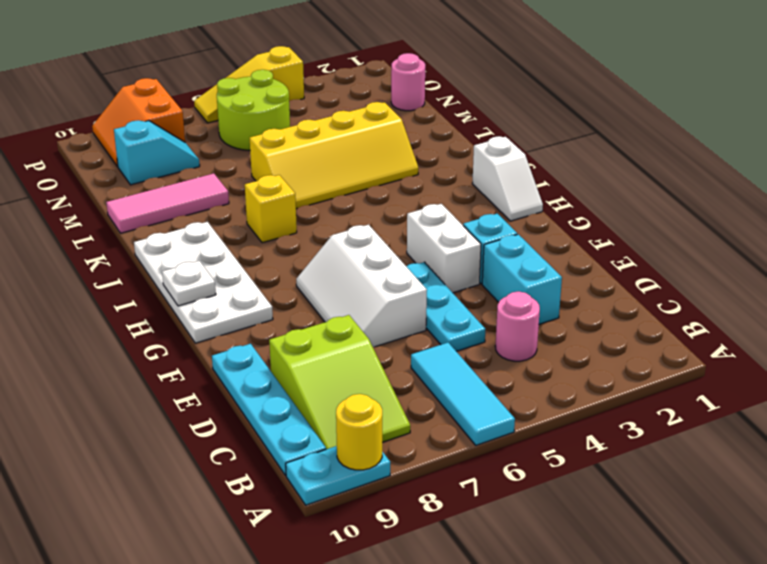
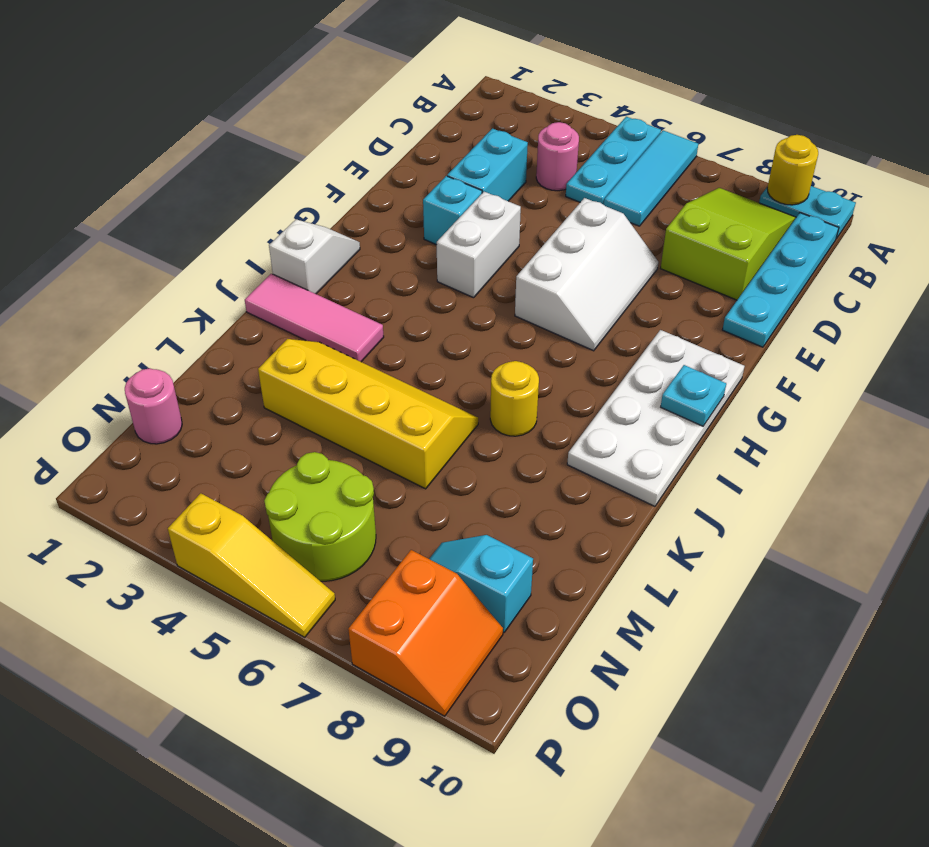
cyan plate D5:F5 level 1 -> cyan plate A5:C5 level 1
white plate H10 level 2 -> cyan plate H10 level 2
yellow brick J7 level 1 -> yellow round brick J7 level 1
pink tile L8:L10 level 1 -> pink tile J1:J3 level 1

